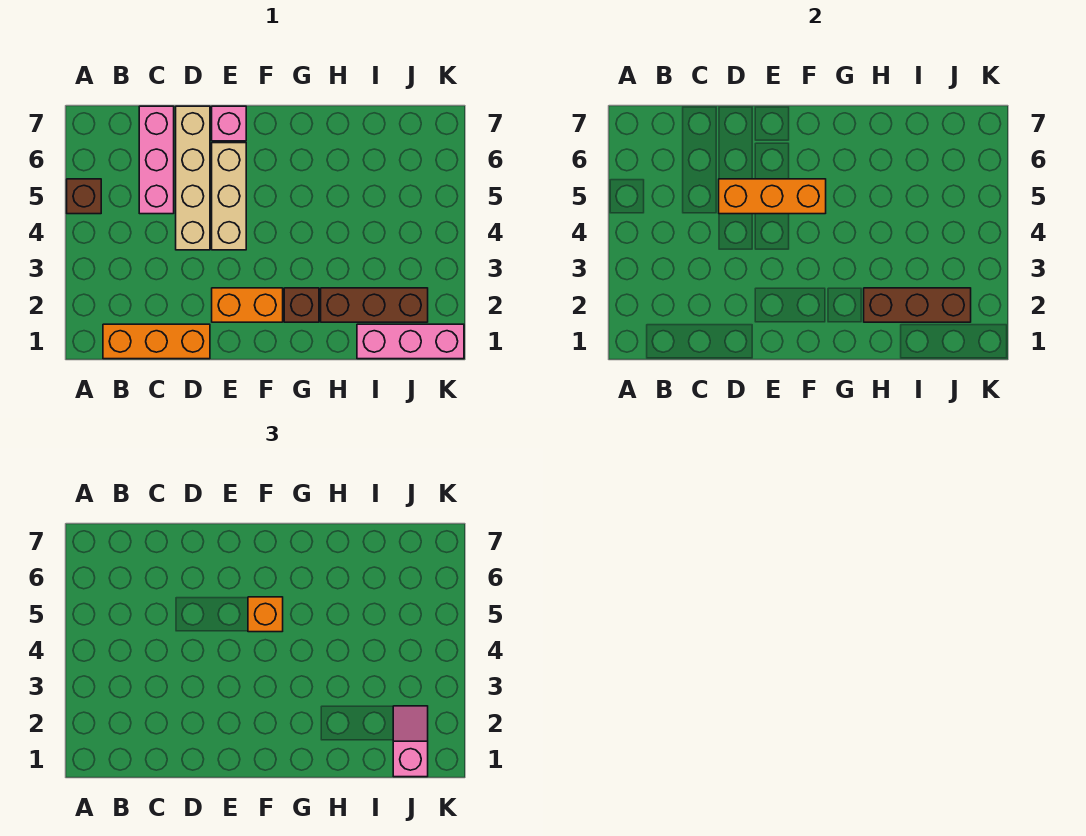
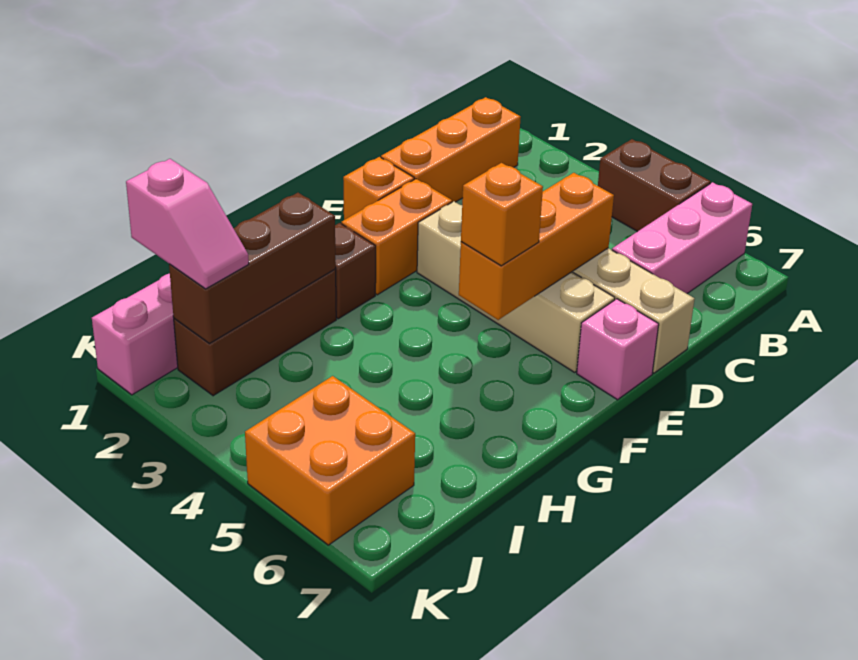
brown brick A5 level 1 -> brown brick A4:A5 level 1
pink brick C5:C7 level 1 -> pink brick A6:C6 level 1
none -> orange brick E1 level 1
tan brick E4:E6 level 1 -> tan brick E3:E6 level 1
none -> orange brick J5:K6 level 1

